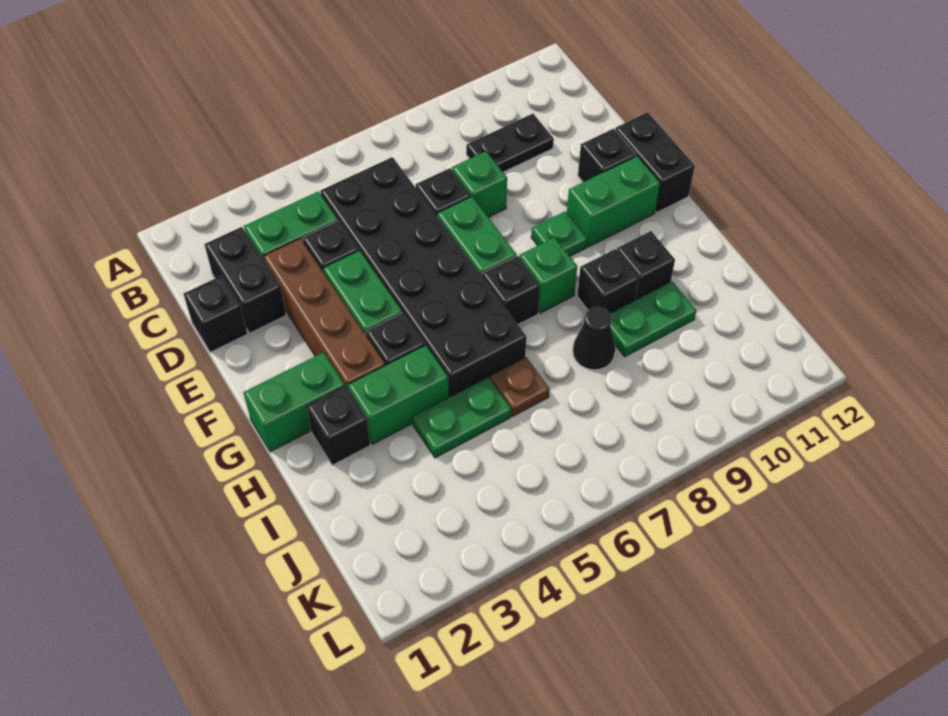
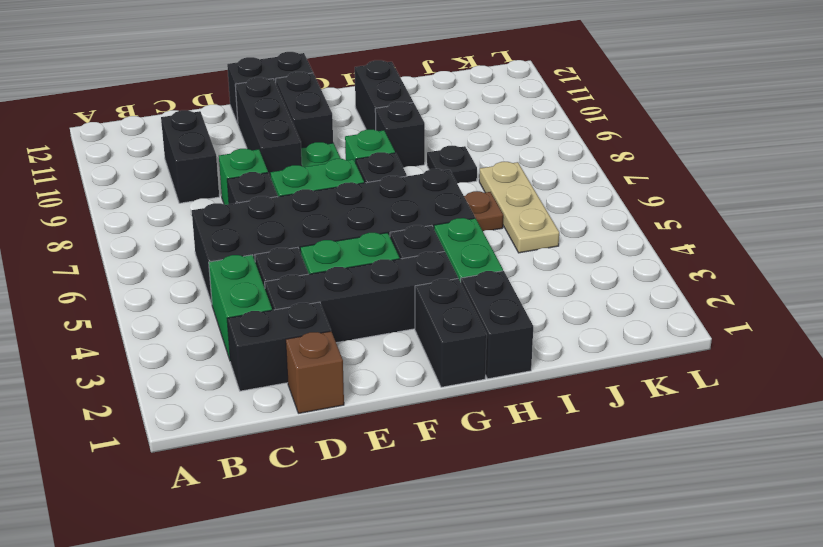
black plate C9:C10 level 1 -> black brick C9:C10 level 1
black brick D1 level 1 -> brown brick D1 level 1
brown brick D3:G3 level 1 -> black brick D3:G3 level 1
black brick E11 level 1 -> black brick E9:E11 level 1
green brick F10:F11 level 1 -> black brick F10:F11 level 1
green brick G1:G2 level 1 -> black brick G1:G2 level 1
black brick H2 level 1 -> black brick H1:H2 level 1
black brick H10 level 1 -> black brick H10:H11 level 1
green plate I4:I5 level 1 -> none
black cone I8 level 1 -> black plate I8 level 1
green plate I9:I10 level 1 -> none
none -> tan plate J5:J7 level 1

